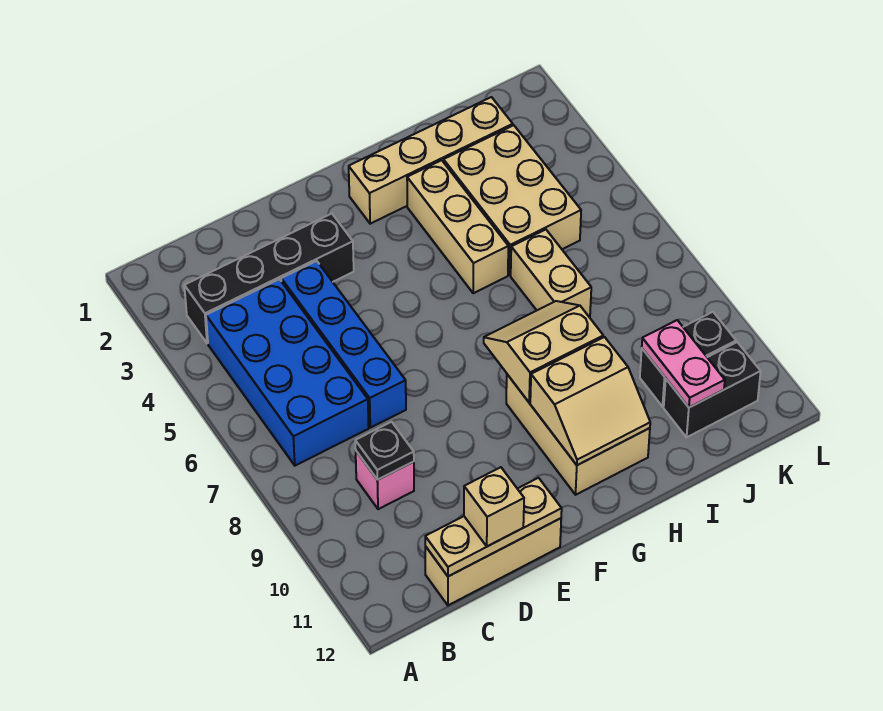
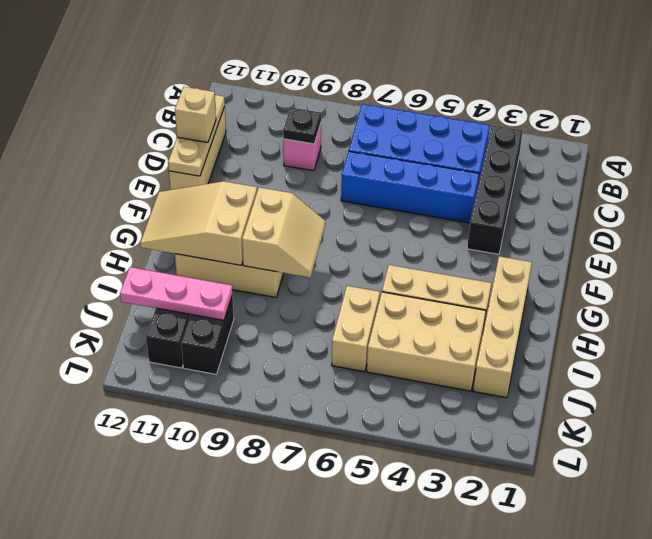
tan slope G10:H11 level 2 top 10 -> tan slope G10:H12 level 2 top 10
tan brick I6:I7 level 1 -> tan brick I6:J6 level 1
pink plate J10:J11 level 2 -> pink plate J10:J12 level 2

